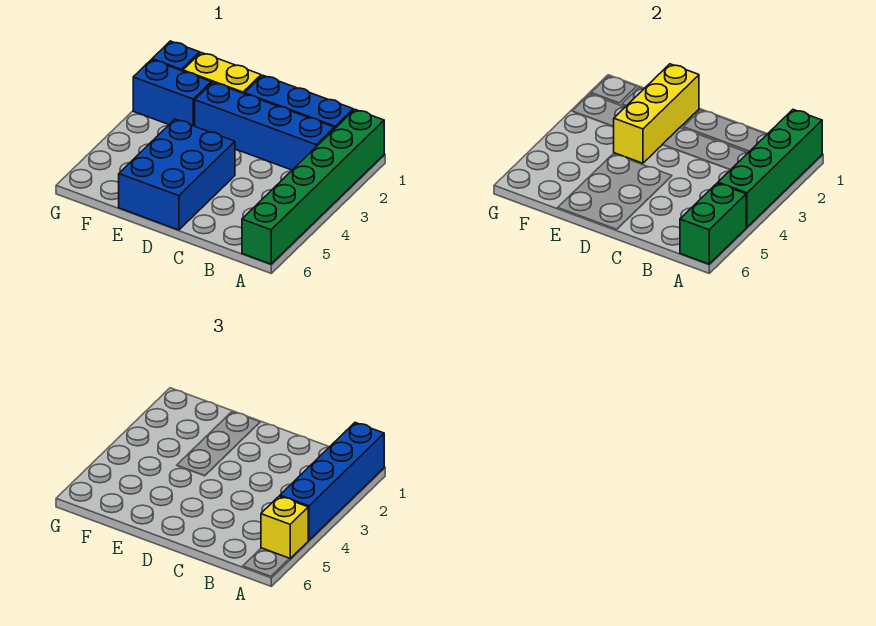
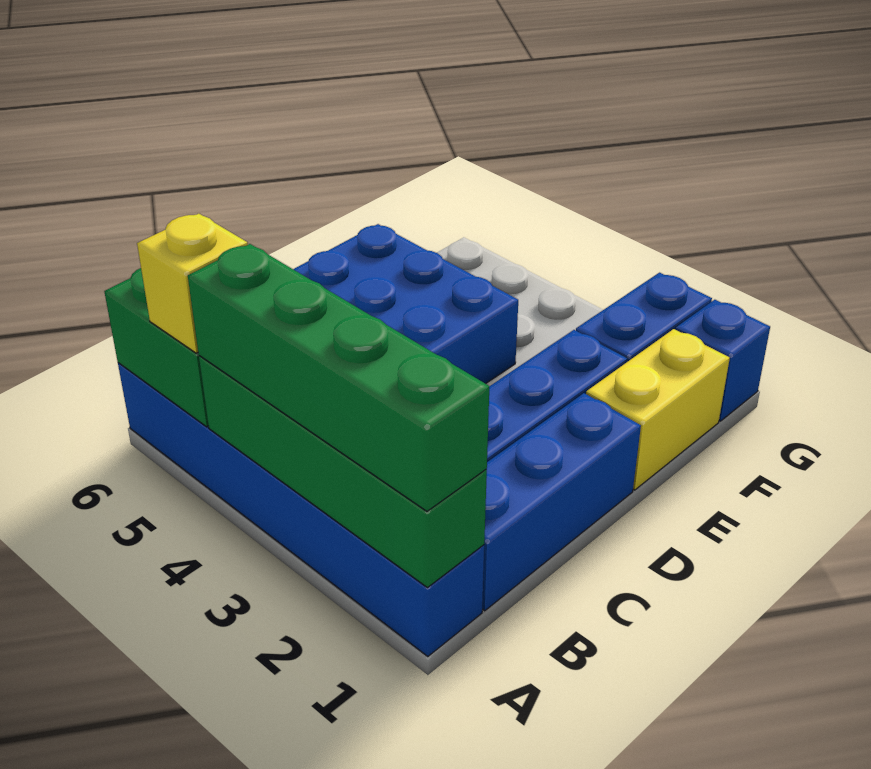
green brick A1:A6 level 1 -> blue brick A1:A6 level 1
blue brick A1:A4 level 3 -> green brick A1:A4 level 3
yellow brick E1:E3 level 2 -> none

